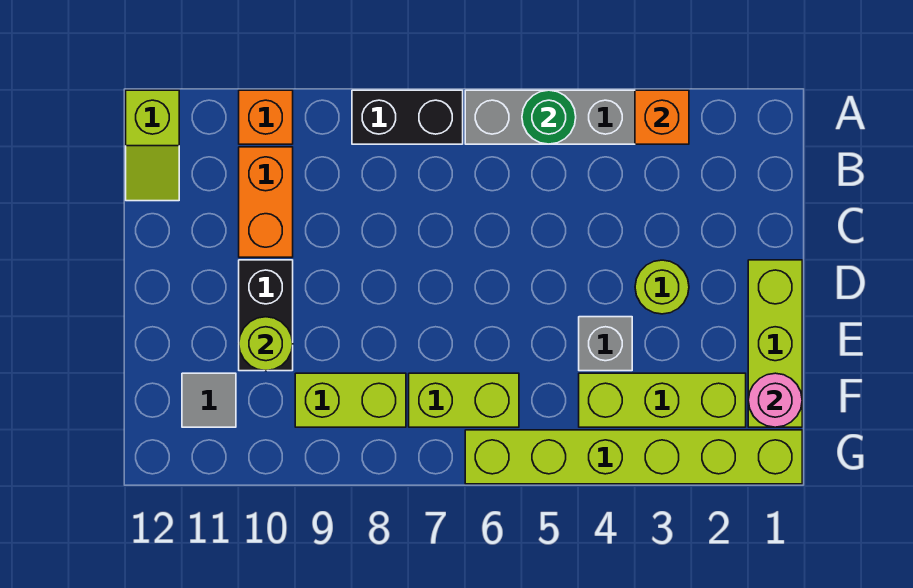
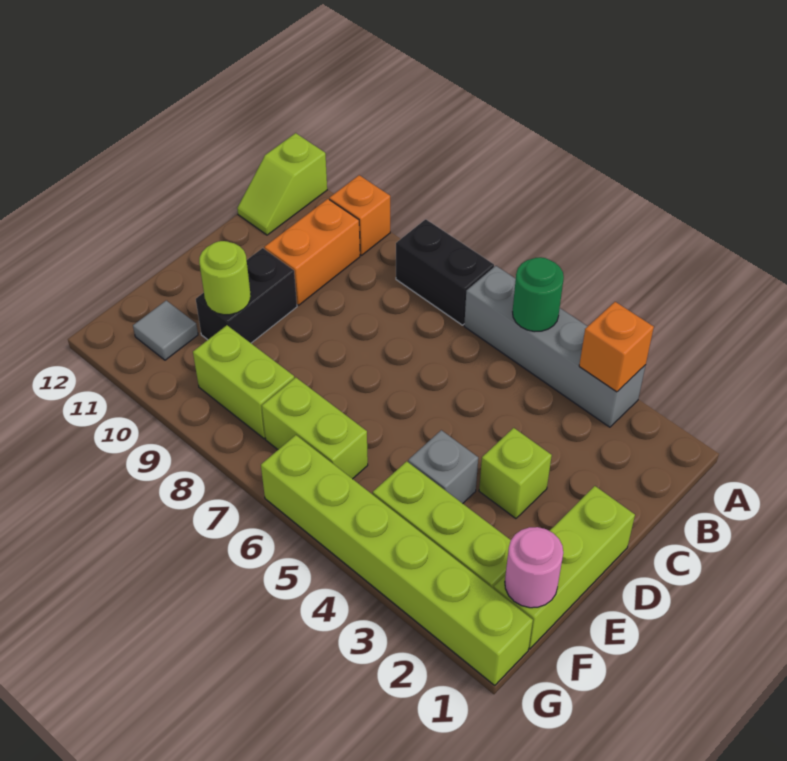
lime round brick D3 level 1 -> lime brick D3 level 1

